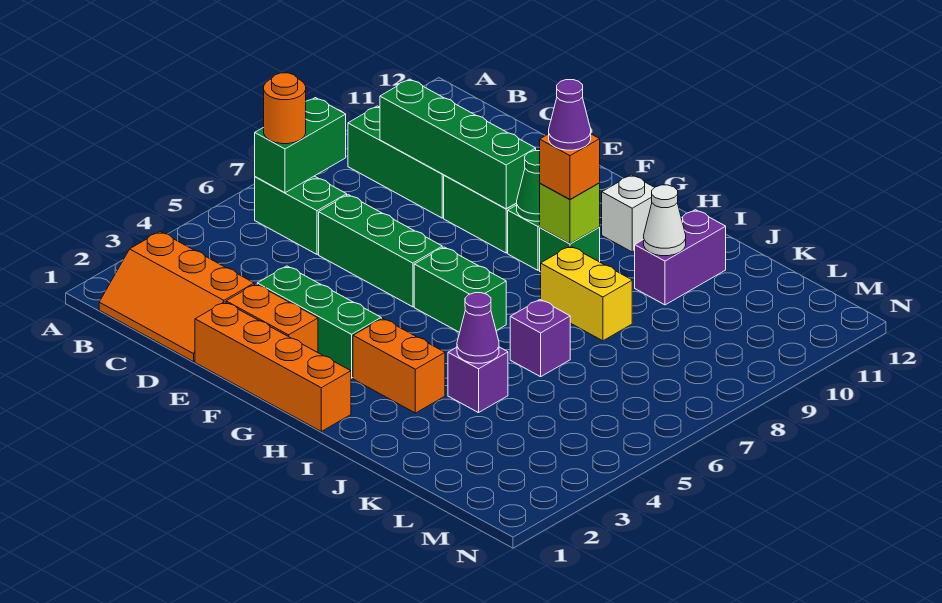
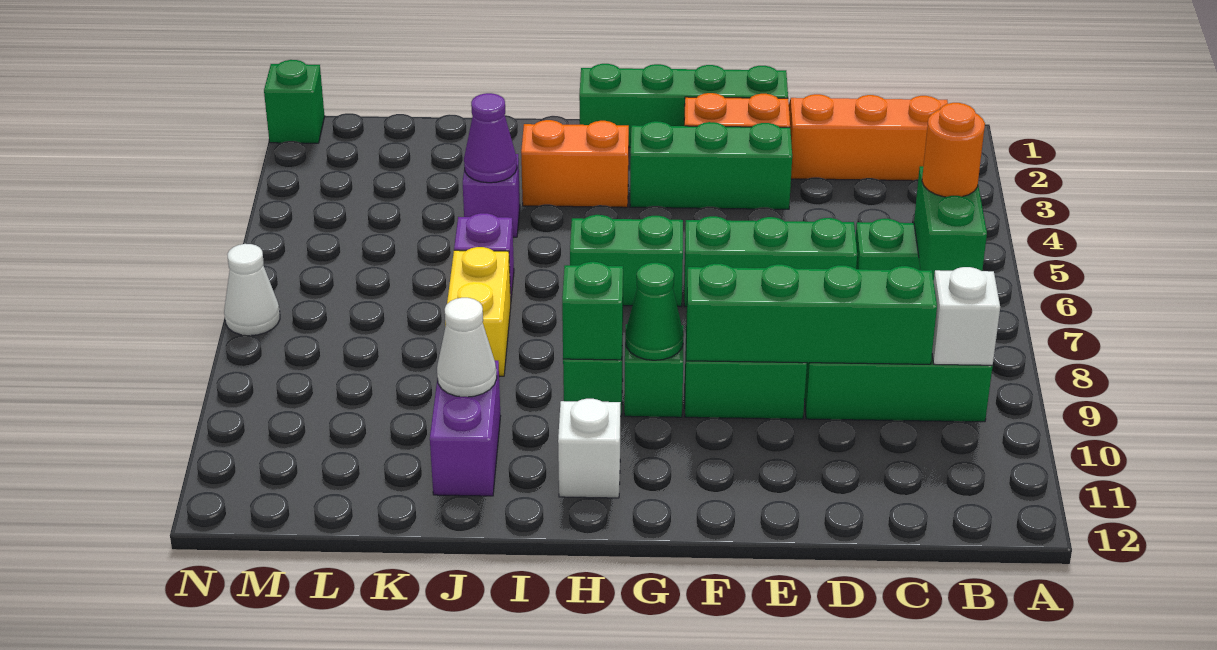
none -> white brick B9 level 2
orange brick E1:H1 level 1 -> green brick E1:H1 level 1
lime brick H9 level 2 -> green brick H9 level 2
orange brick H9 level 3 -> none
purple cone H9 level 4 -> none
yellow brick I8:J8 level 1 -> yellow brick J7:J8 level 1
none -> green brick N1 level 1
none -> white cone N7 level 1

